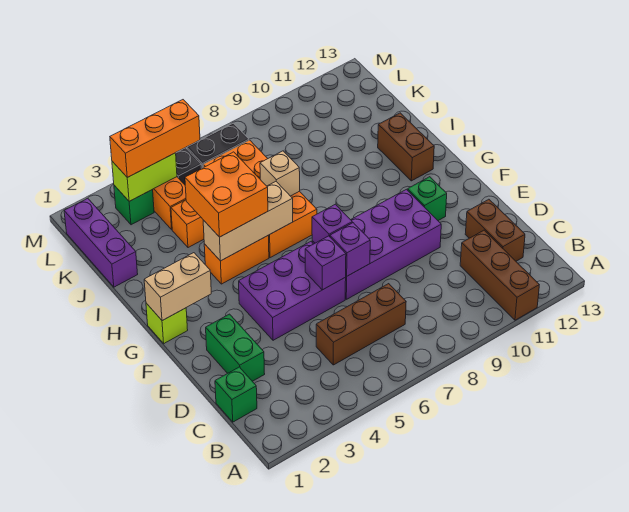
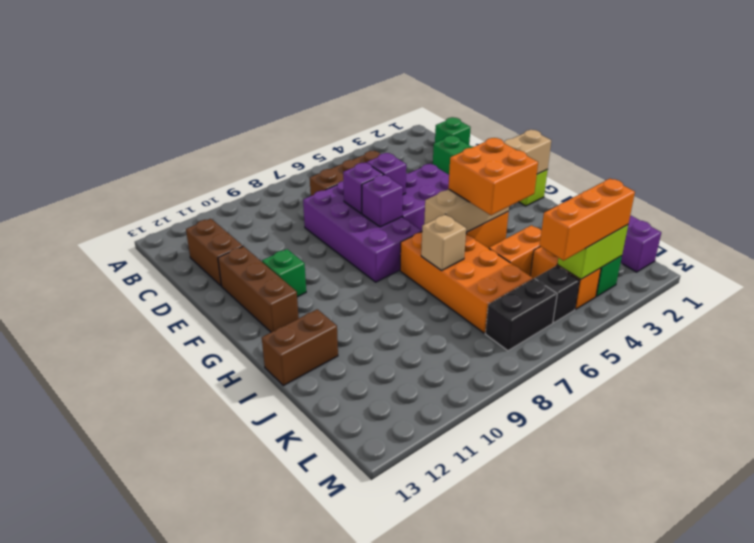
brown brick A11:C11 level 1 -> brown brick E12:G12 level 1
purple brick E7:F10 level 1 -> purple brick D7:G8 level 1
brown brick H12:I12 level 1 -> brown brick I12:I13 level 1

